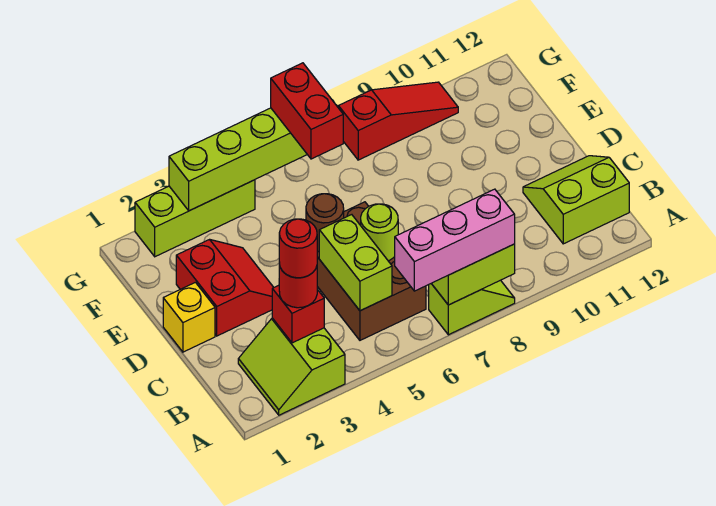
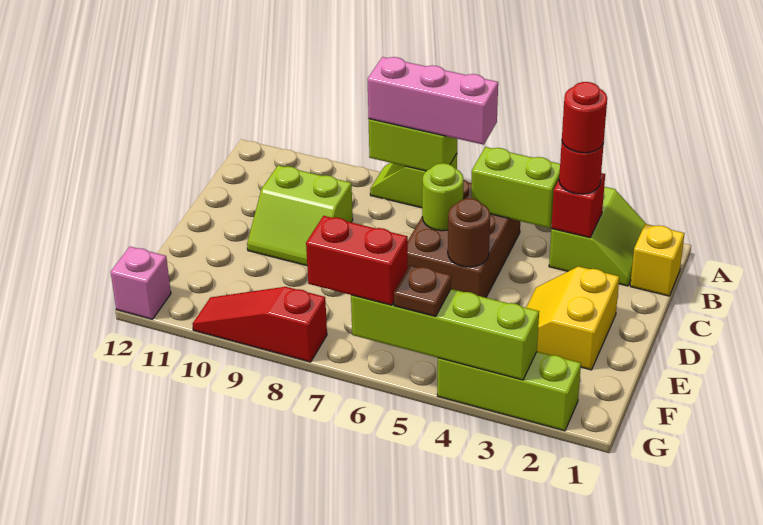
lime brick B5:C5 level 2 -> lime brick B4:B5 level 2
lime slope B11:C12 level 1 top B -> lime slope C9:D10 level 1 top C
yellow brick D1 level 1 -> yellow brick B1 level 1
red slope D2:E3 level 1 top 2 -> yellow slope D2:E3 level 1 top 2
red brick F6:G6 level 3 -> red brick G6:G7 level 3
none -> brown plate G5 level 3
none -> pink brick G12 level 1

